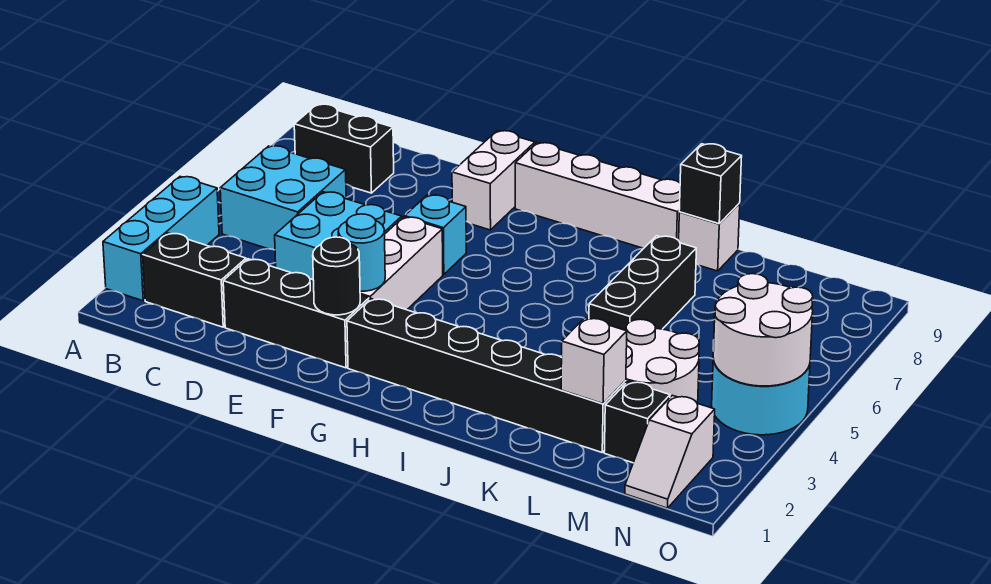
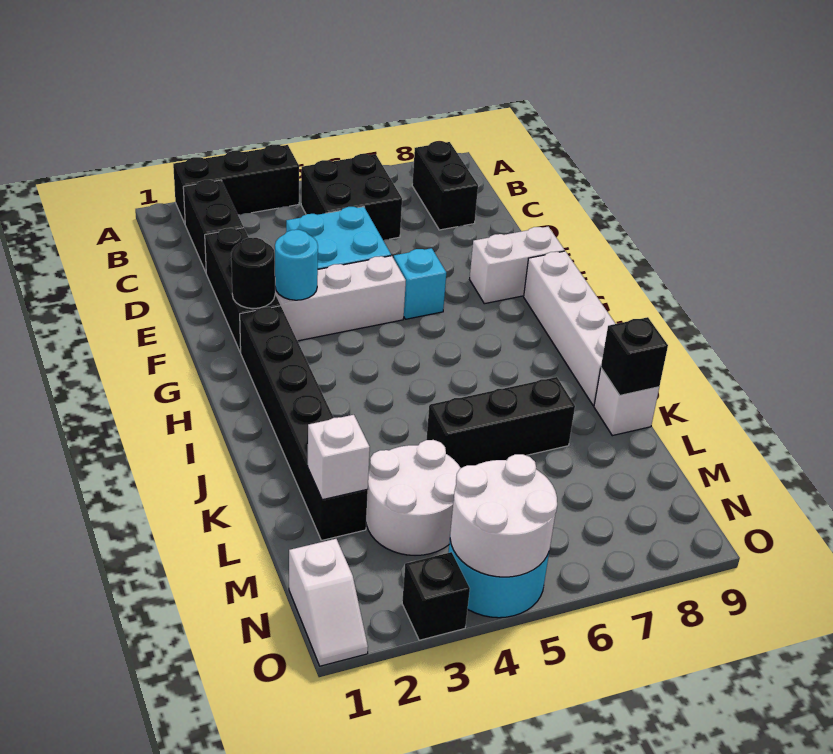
cyan brick A2:A4 level 1 -> black brick A2:A4 level 1
cyan brick B5:C6 level 1 -> black brick B5:C6 level 1
black brick M2 level 1 -> black brick O3 level 1
white slope N1:N2 level 1 top 2 -> white slope N1:O1 level 1 top N

